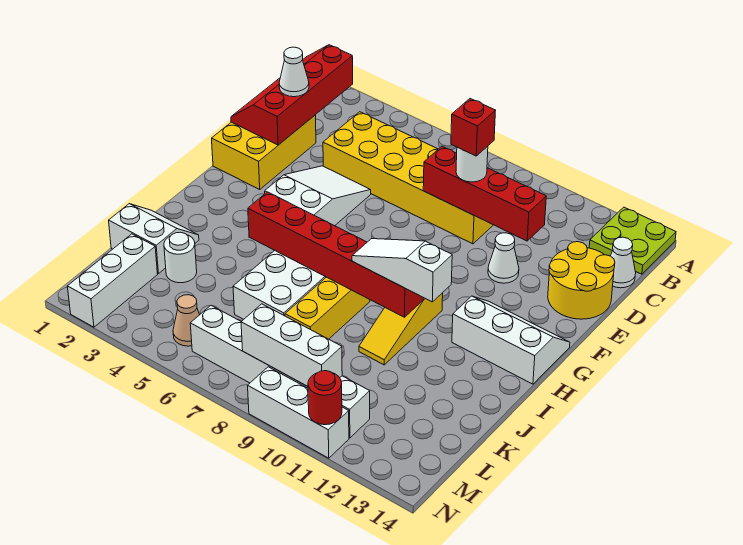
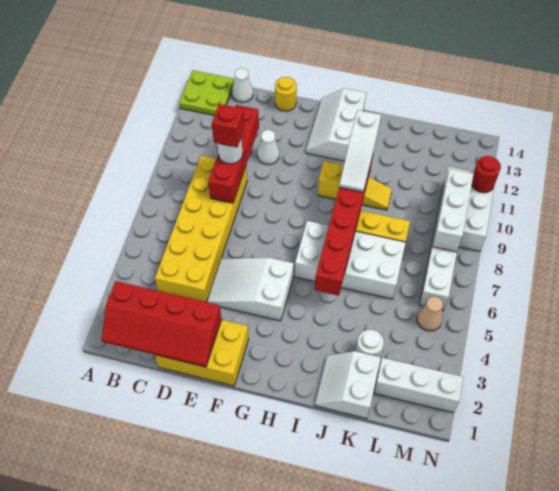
white cone D2 level 3 -> none
yellow round brick D13:E14 level 1 -> yellow round brick E14 level 1

